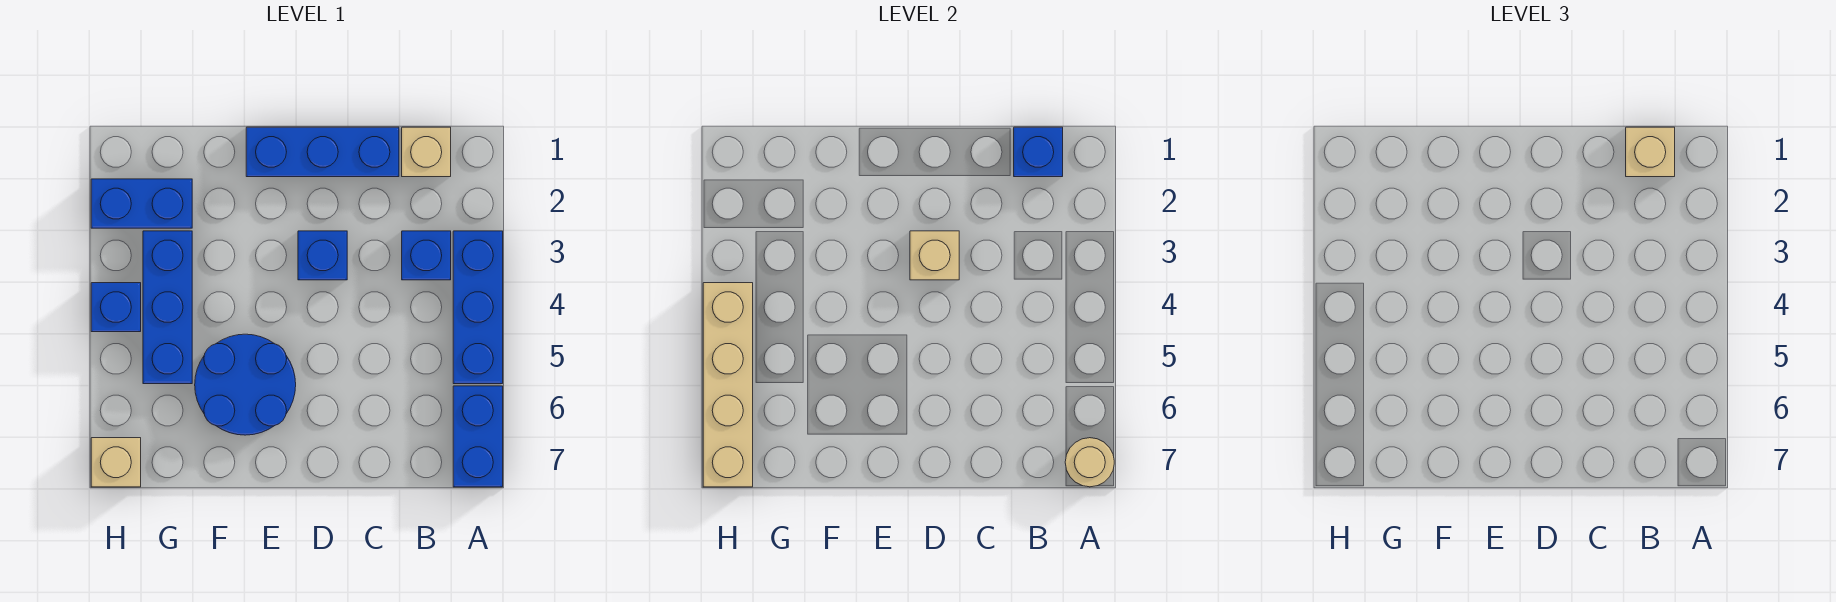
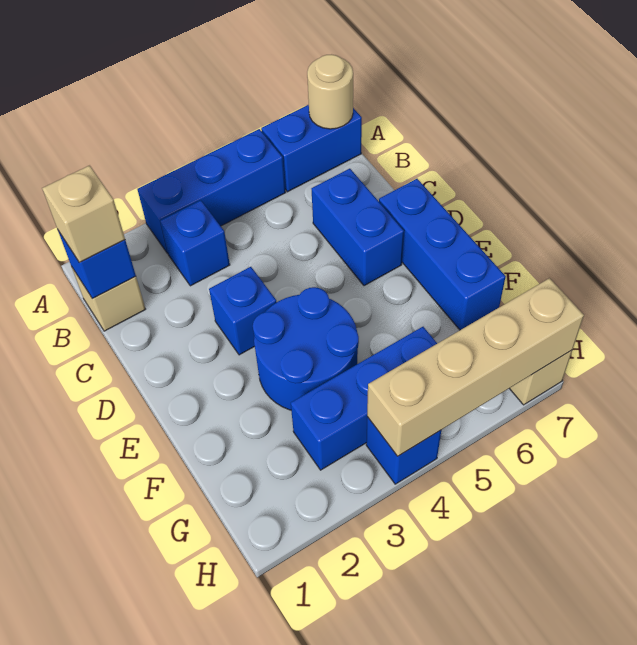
blue brick C1:E1 level 1 -> blue brick D7:F7 level 1
tan brick D3 level 2 -> none
blue round brick E5:F6 level 1 -> blue round brick E3:F4 level 1
blue brick G2:H2 level 1 -> blue brick C6:D6 level 1

